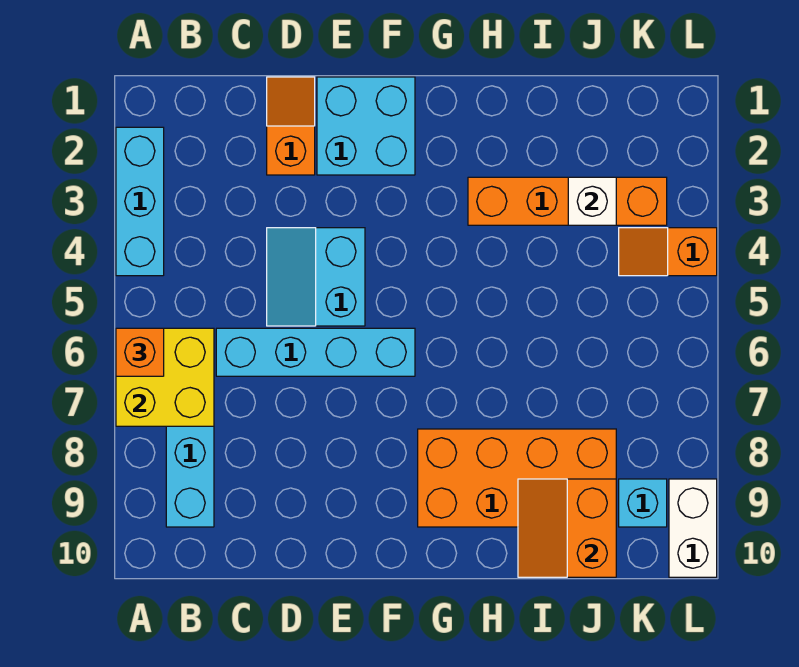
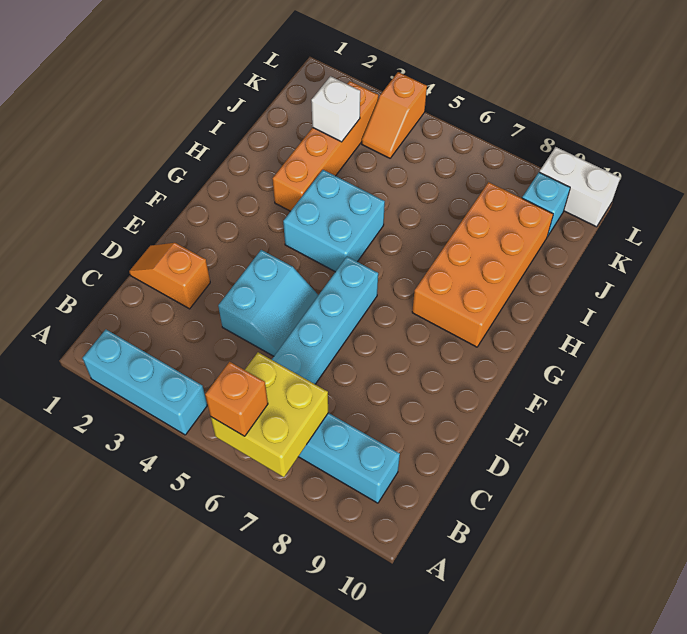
cyan slope D4:E5 level 1 top E -> cyan slope D4:E5 level 1 top 4
cyan brick E1:F2 level 1 -> cyan brick G4:H5 level 1
orange slope I9:J10 level 2 top J -> none

